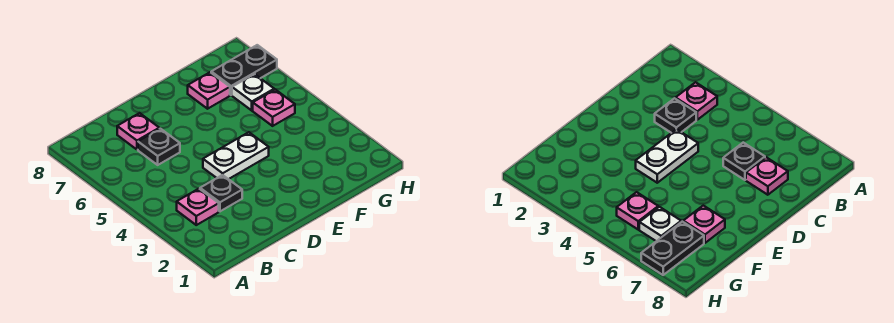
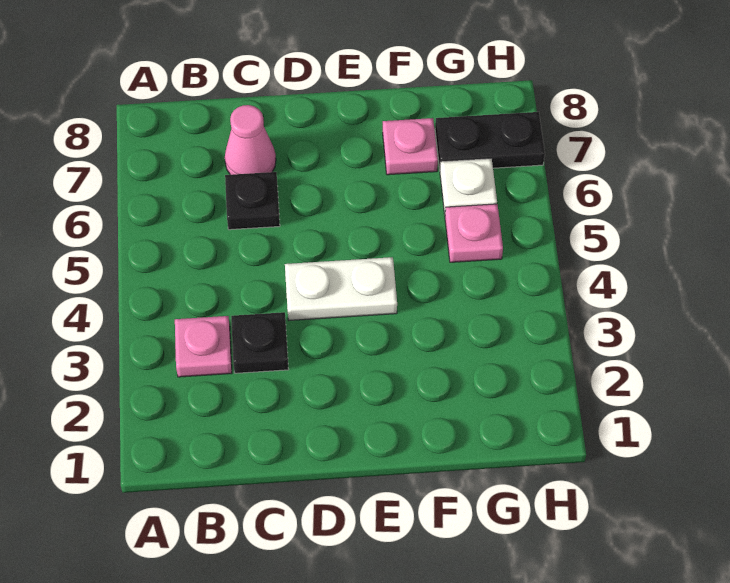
pink plate C7 level 1 -> pink cone C7 level 1

